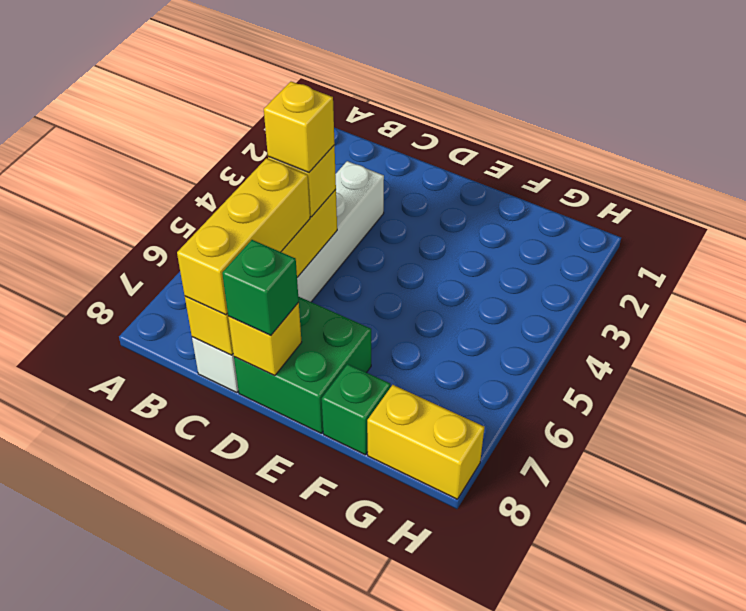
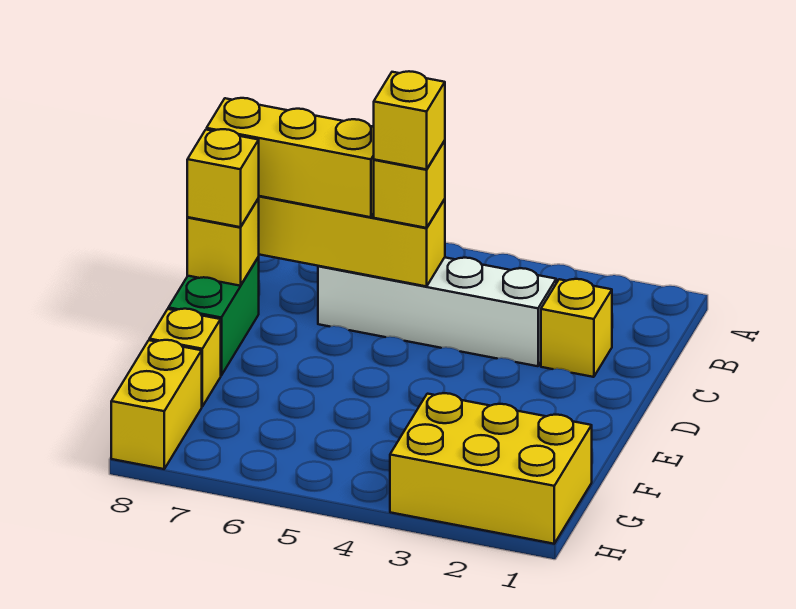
none -> yellow brick C2 level 1
white brick C3:C8 level 1 -> white brick C3:C6 level 1
green brick D7:E8 level 1 -> green brick D8:E8 level 1
green brick D8 level 3 -> yellow brick D8 level 3
green brick F8 level 1 -> yellow brick F8 level 1
none -> yellow brick G1:H3 level 1

